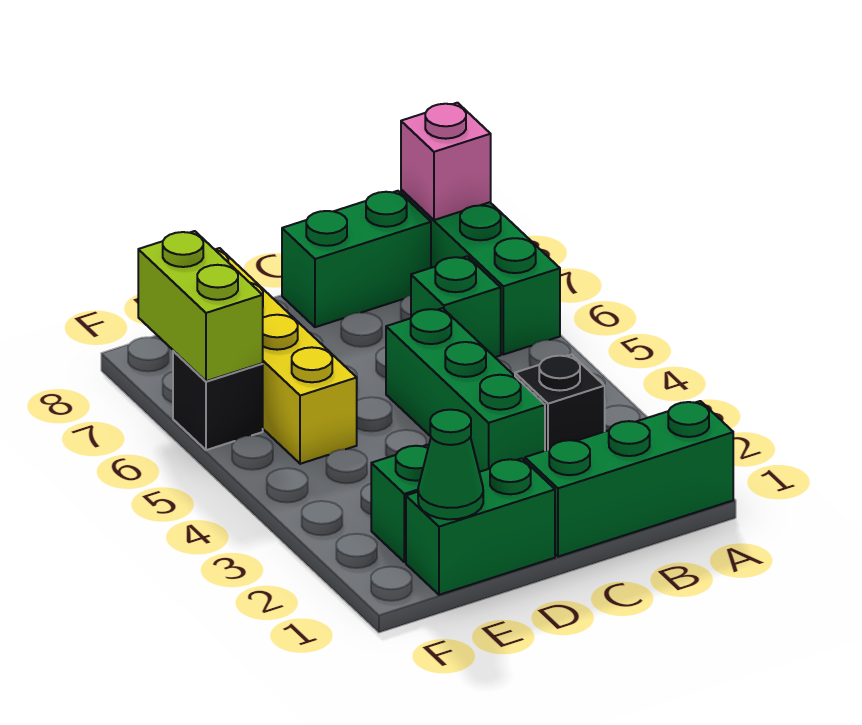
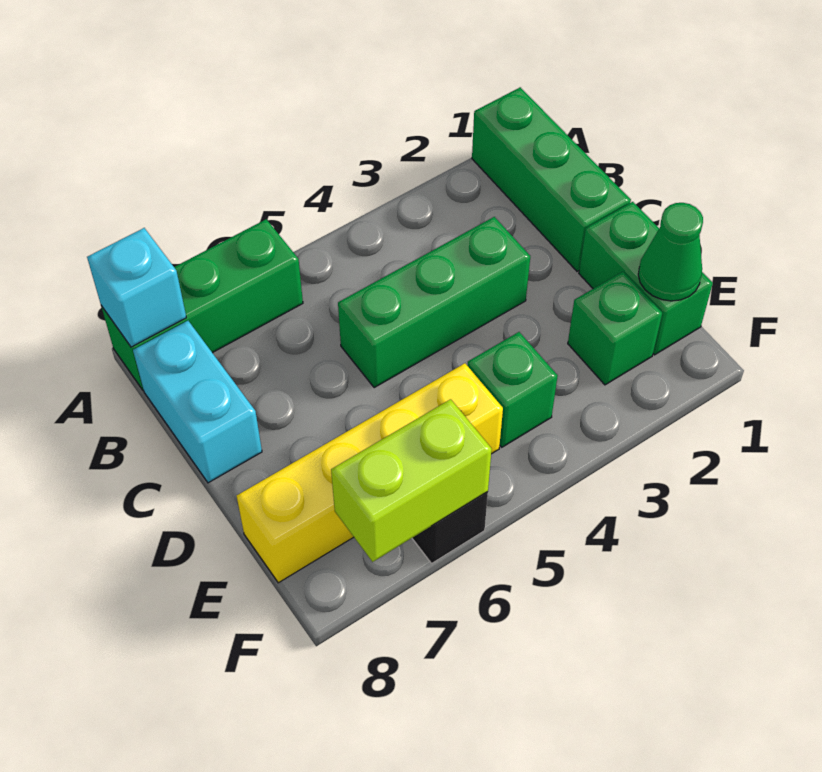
pink brick A8 level 2 -> cyan brick A8 level 2
black brick B3 level 1 -> none
green brick B6 level 1 -> green brick E4 level 1
green brick B8:C8 level 1 -> cyan brick B8:C8 level 1

